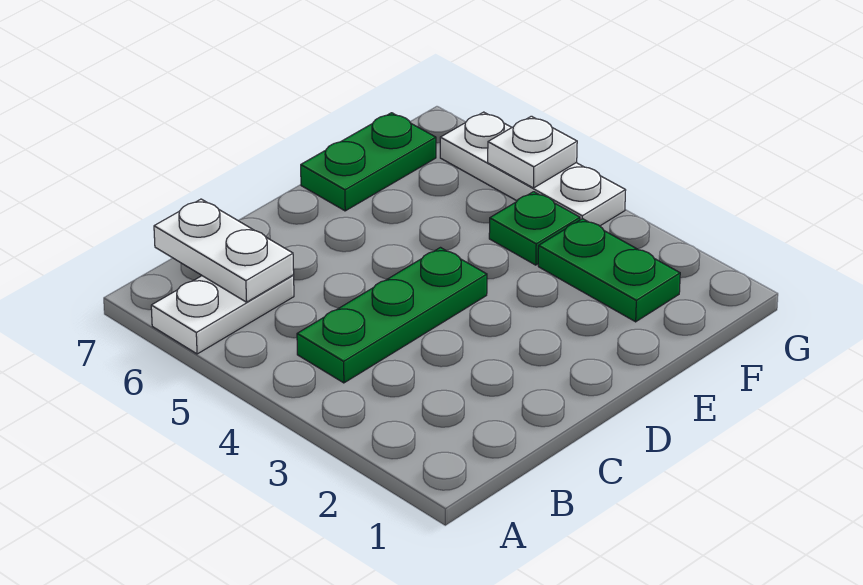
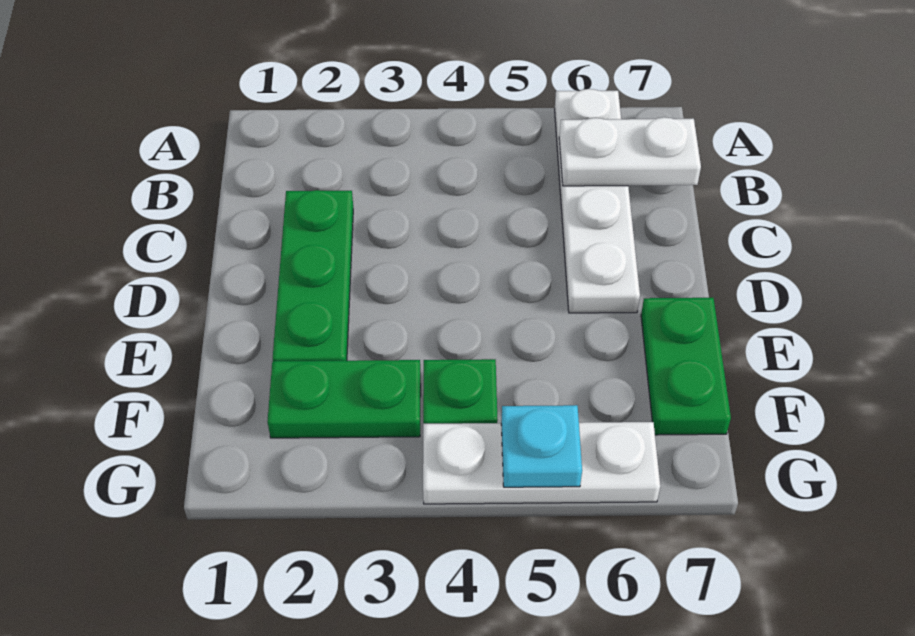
white plate A6:B6 level 1 -> white plate A6:D6 level 1
green plate B4:D4 level 1 -> green plate C2:E2 level 1
white plate G5 level 2 -> cyan plate G5 level 2

